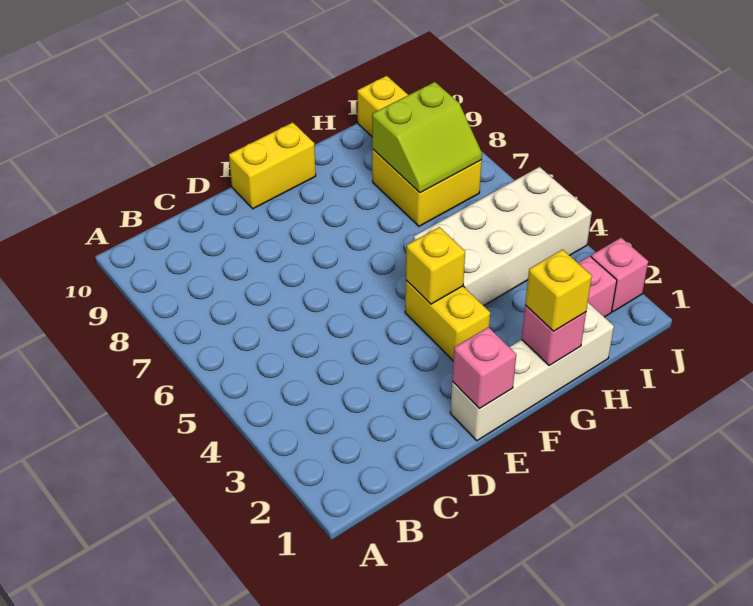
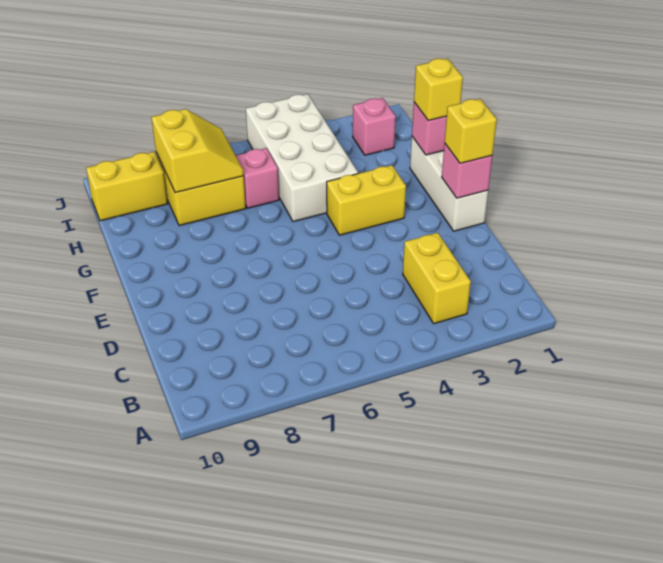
white brick E1:H1 level 1 -> white brick E1:G1 level 1
yellow brick E10:F10 level 1 -> yellow brick B3:C3 level 1
yellow brick F4 level 2 -> yellow brick E1 level 3
lime slope H7:I8 level 2 top 8 -> yellow slope H7:I8 level 2 top 8
pink brick J2 level 1 -> pink brick H6 level 1

